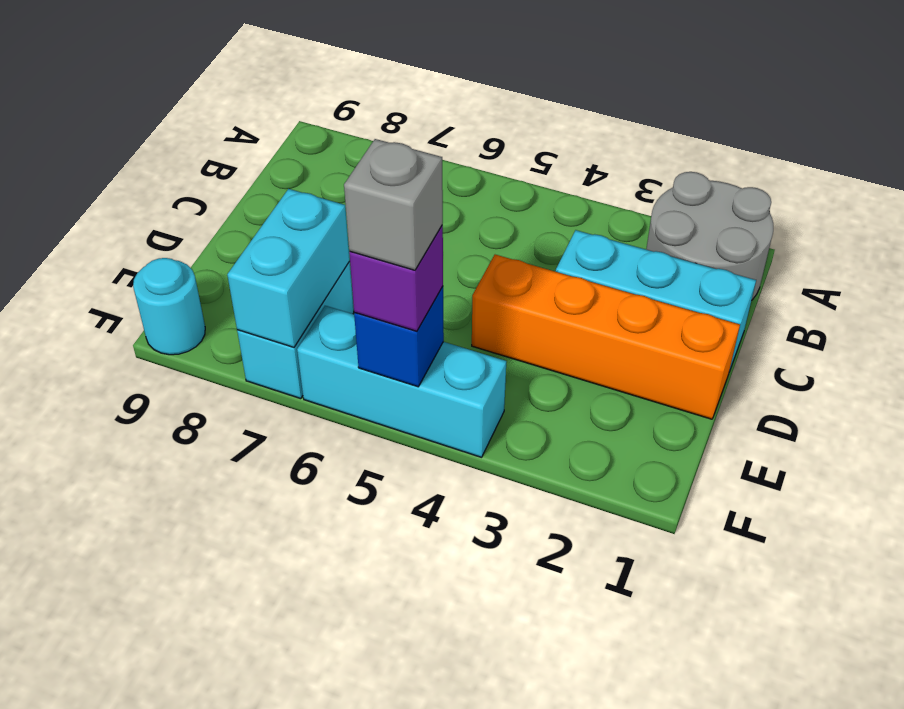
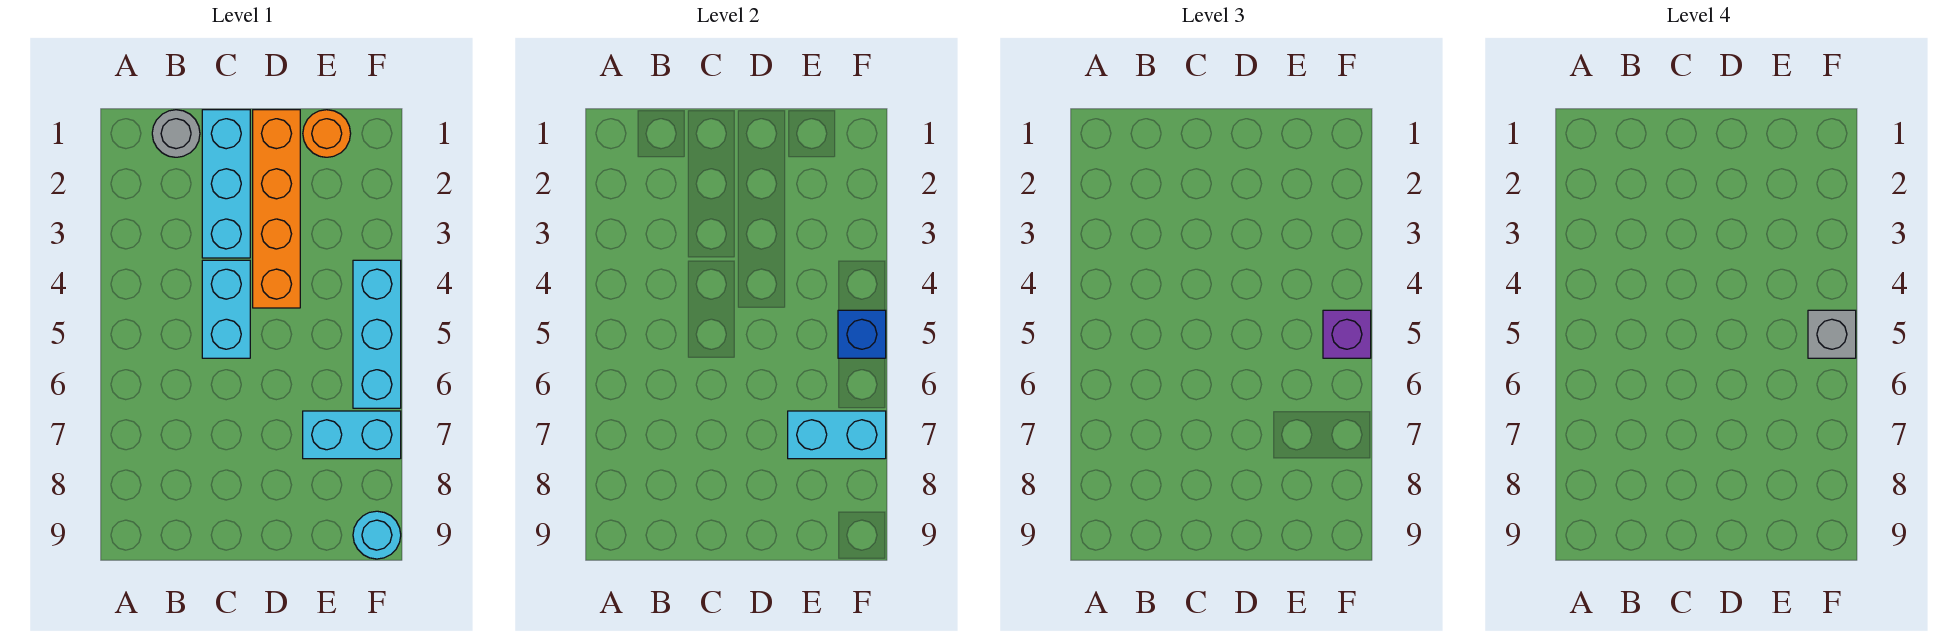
grey round brick A1:B2 level 1 -> grey round brick B1 level 1
none -> cyan brick C4:C5 level 1
none -> orange round brick E1 level 1

